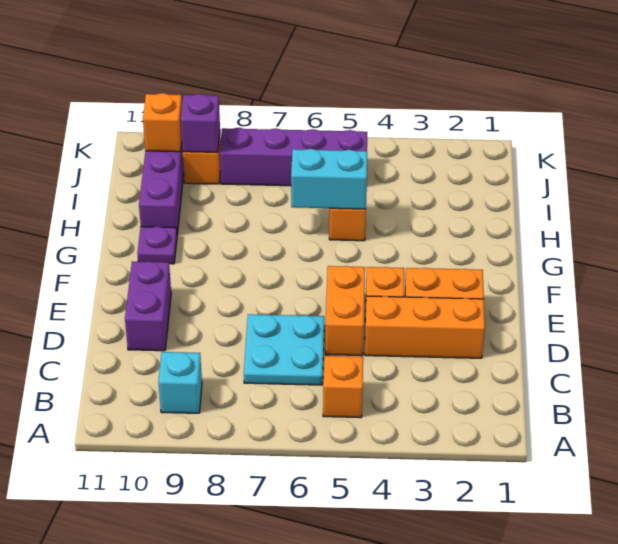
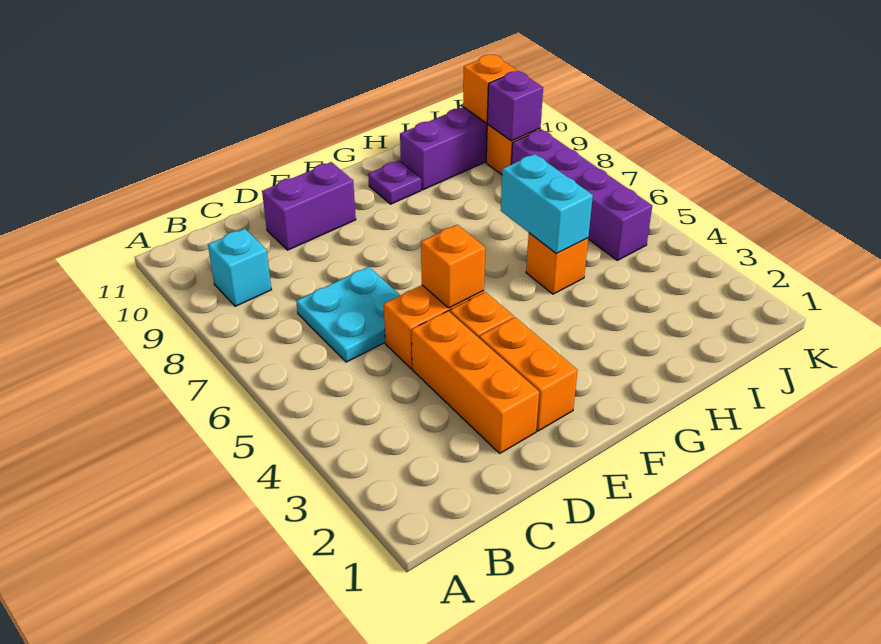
orange brick B5 level 1 -> orange brick E5 level 2

